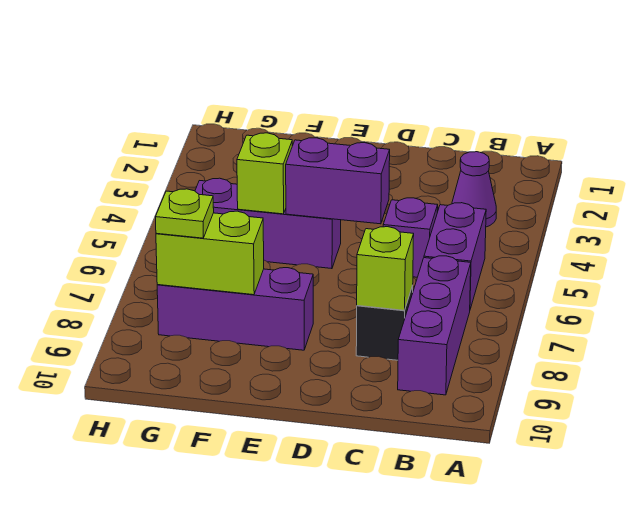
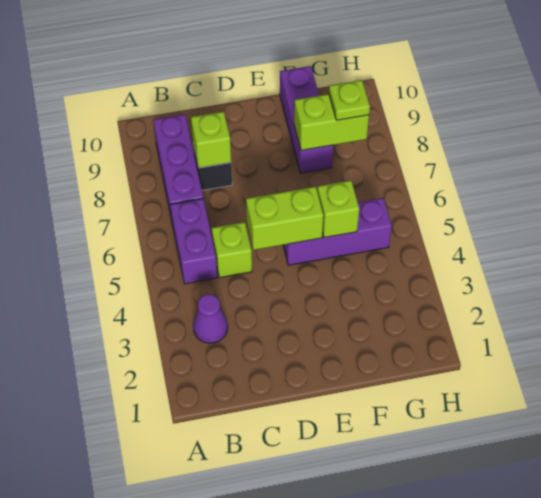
purple brick C5 level 1 -> lime brick C5 level 1
purple brick D5:E5 level 2 -> lime brick D5:E5 level 2
purple brick E8:G8 level 1 -> purple brick F8:F10 level 1

